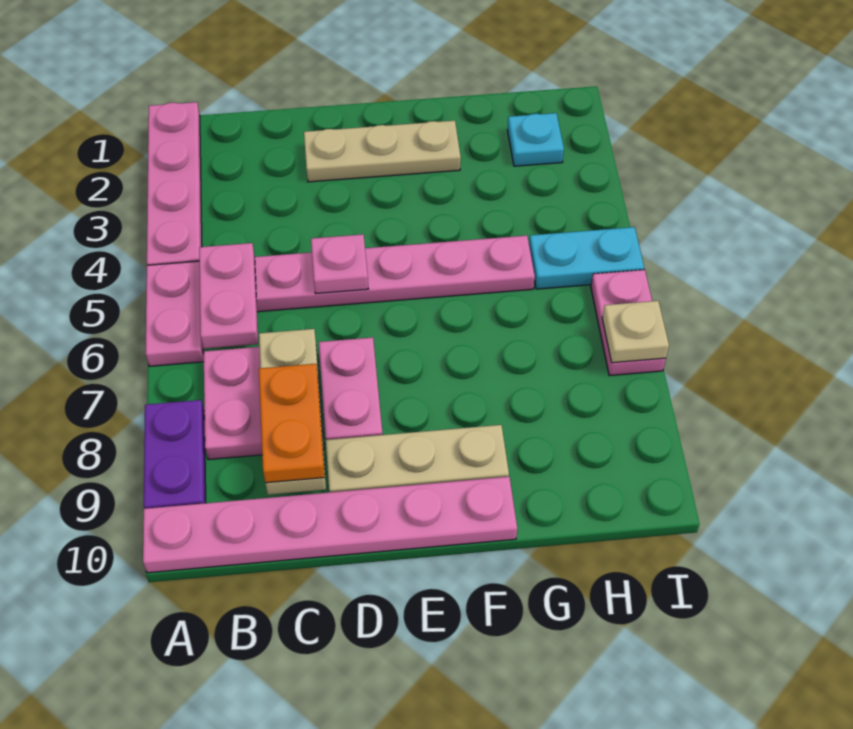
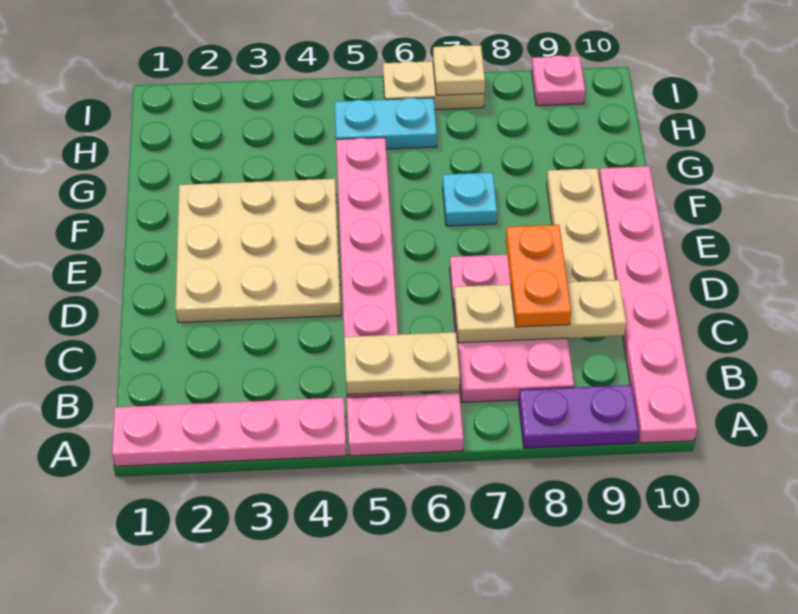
pink plate B5:B6 level 2 -> tan plate B5:B6 level 2
orange plate C8:C9 level 3 -> orange plate C8:D8 level 3
tan plate D2:F2 level 1 -> tan plate D2:F4 level 1
pink plate D5 level 2 -> pink plate I9 level 1
cyan plate H2 level 1 -> cyan plate F7 level 1
cyan plate H5:I5 level 1 -> cyan plate H5:H6 level 1
pink plate I6:I7 level 1 -> tan plate I6:I7 level 1

